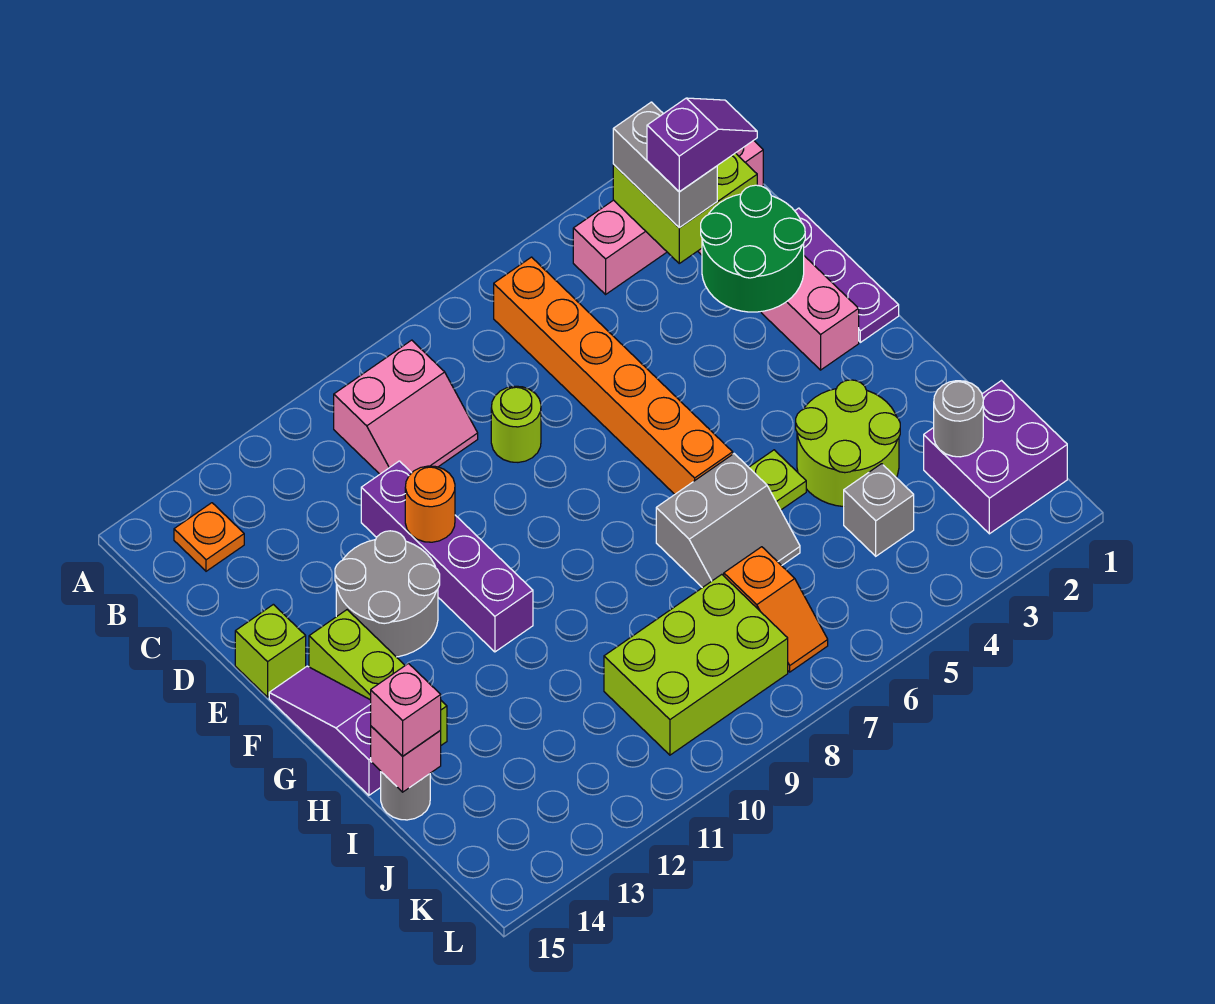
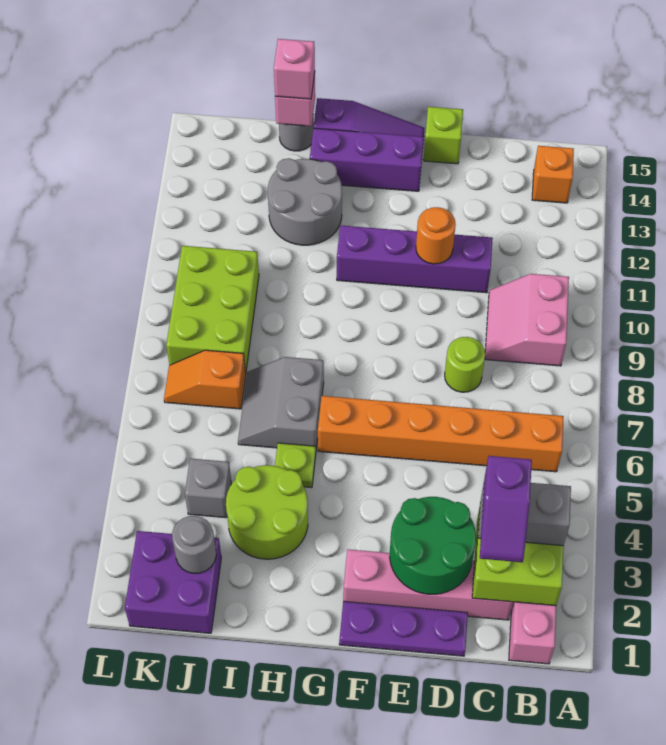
orange plate B14 level 1 -> orange brick B14 level 1
grey round brick E12:F13 level 1 -> grey round brick H12:I13 level 1
lime brick F14:H14 level 1 -> purple brick F14:H14 level 1

